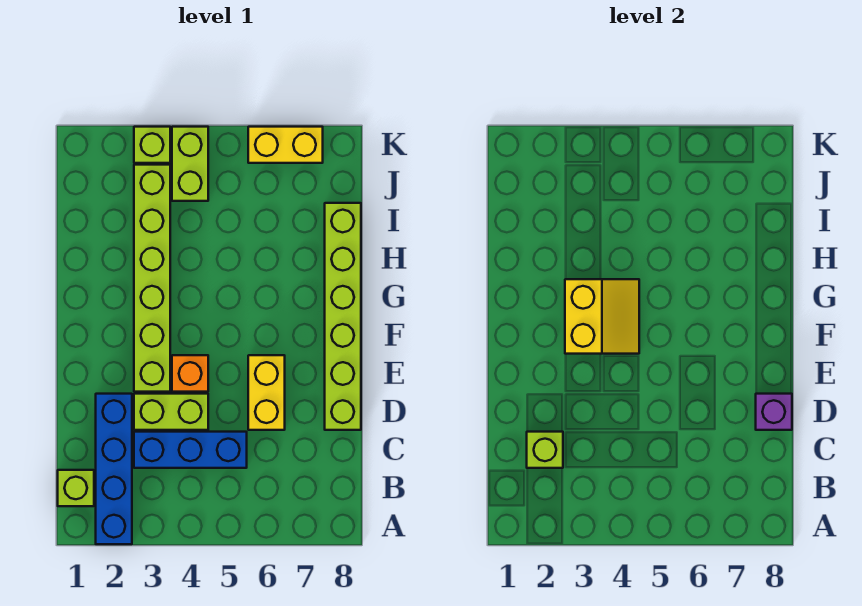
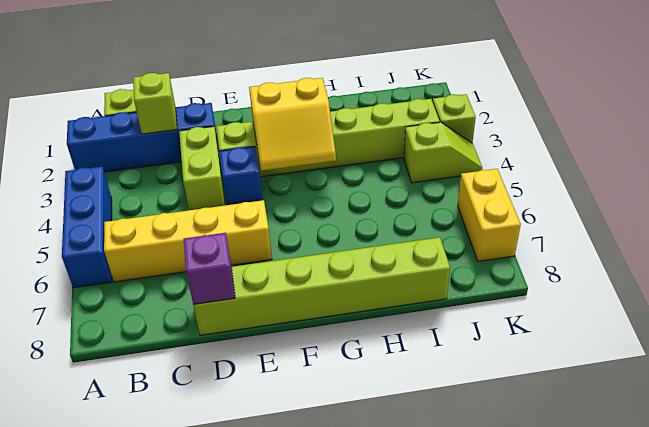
blue brick C3:C5 level 1 -> blue brick A4:A6 level 1
yellow brick D6:E6 level 1 -> yellow brick B6:E6 level 1
orange brick E4 level 1 -> blue brick E4 level 1
lime brick J4:K4 level 1 -> lime slope J4:K4 level 1 top J

